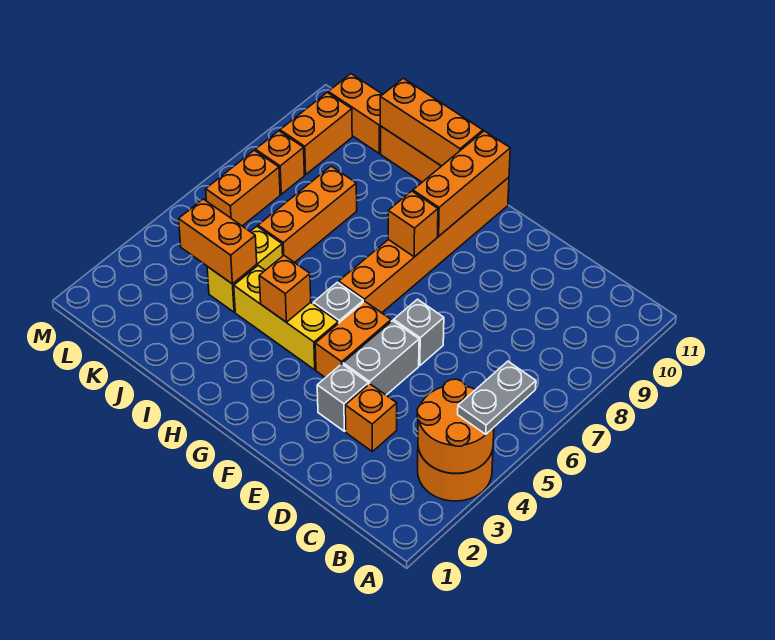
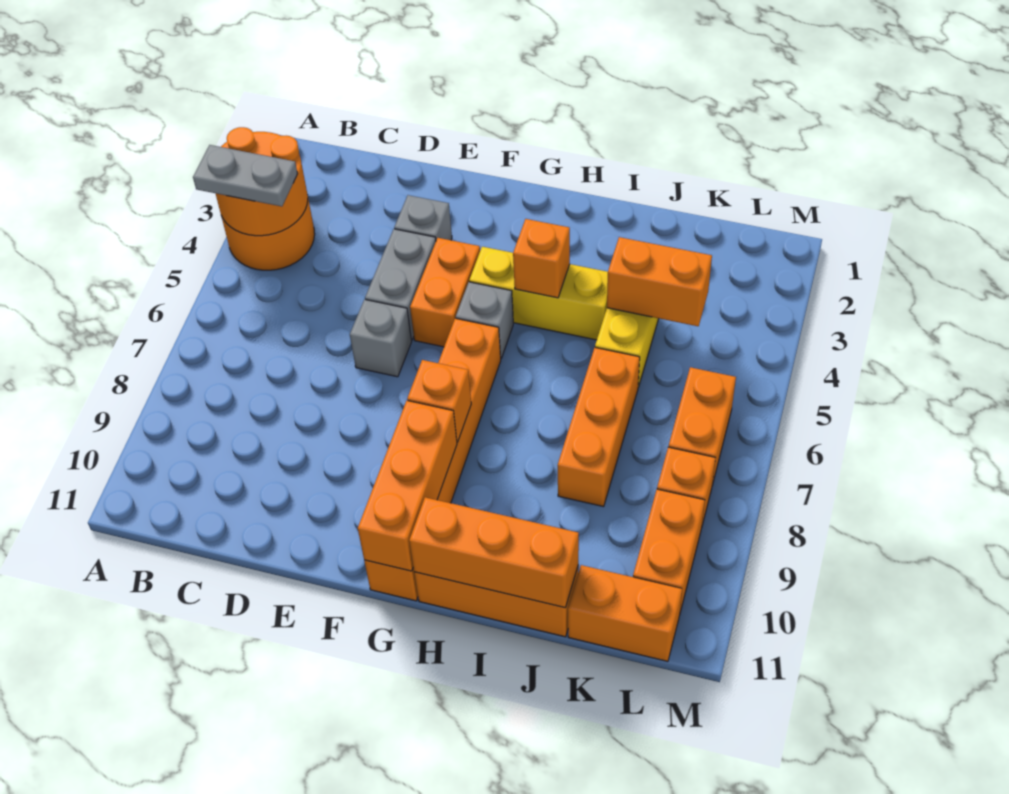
grey plate A4:A5 level 3 -> grey plate A4:B4 level 3
orange brick D3 level 1 -> none

